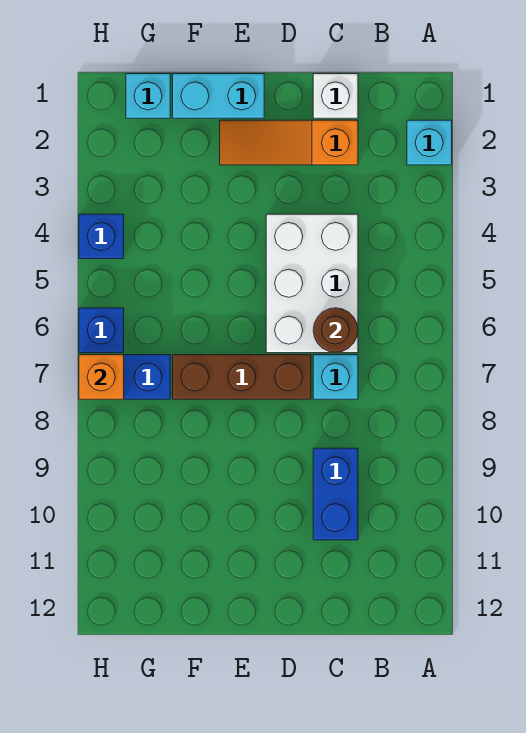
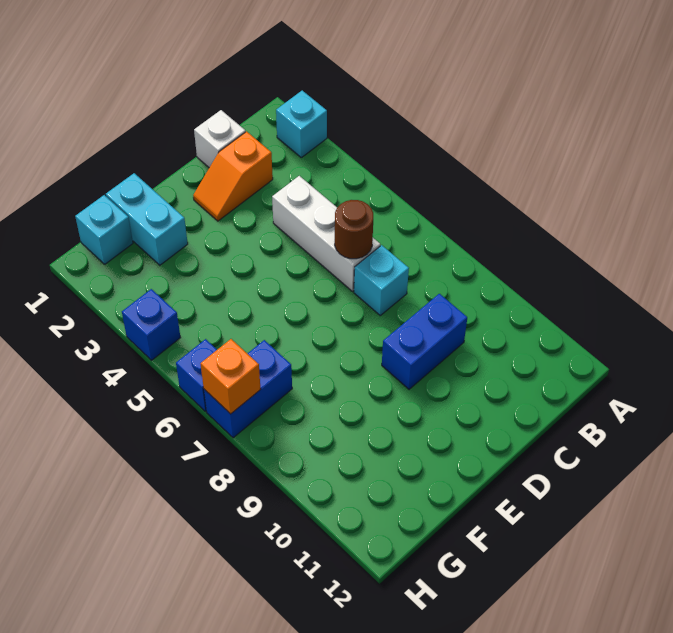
orange slope C2:E2 level 1 top C -> orange slope C2:D2 level 1 top C
white brick C4:D6 level 1 -> white brick C4:C6 level 1
blue brick C9:C10 level 1 -> blue brick C9:D9 level 1
brown brick D7:F7 level 1 -> none
cyan brick E1:F1 level 1 -> cyan brick F1:F2 level 1

